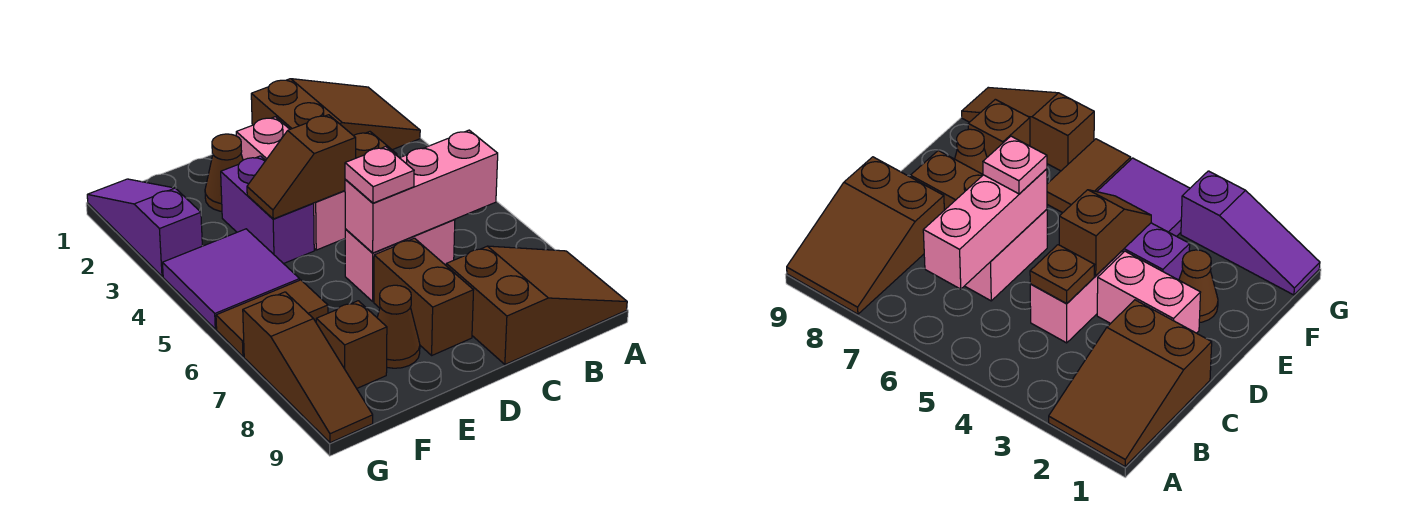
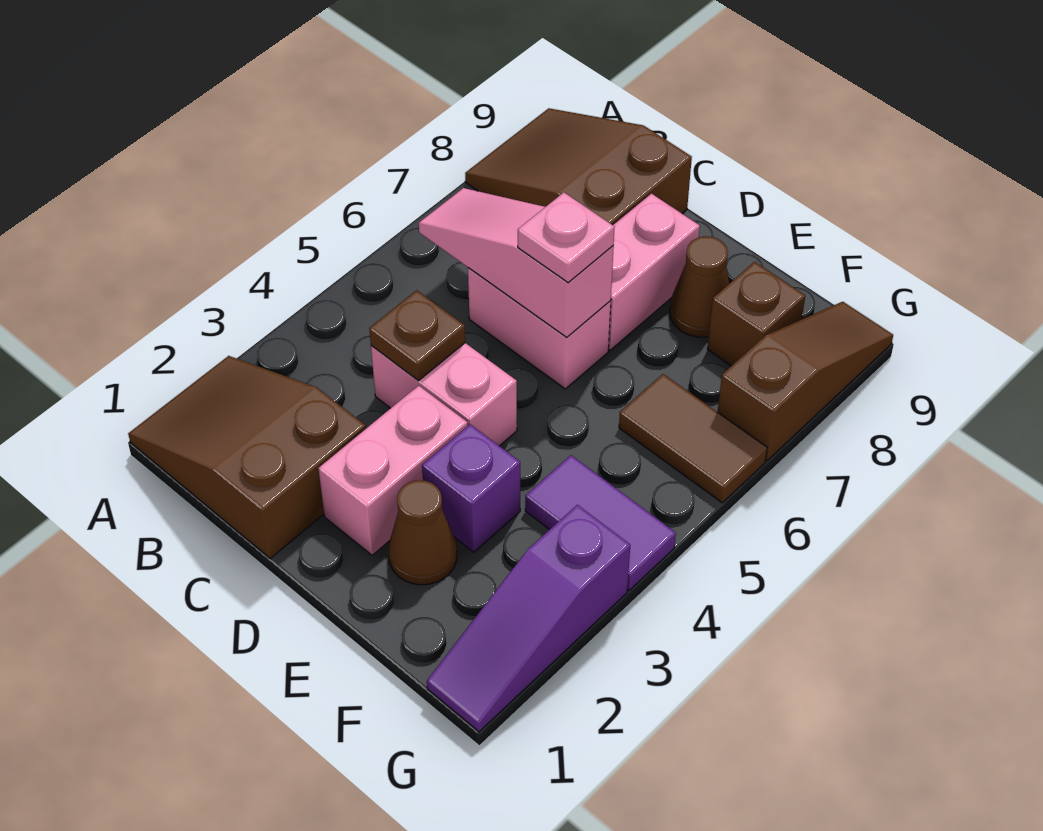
pink brick B6:D6 level 2 -> pink slope B6:D6 level 2 top D
brown slope D4:E4 level 2 top D -> none
brown brick D7:D8 level 1 -> pink brick D7:D8 level 1
purple brick E3:E4 level 1 -> purple brick E3 level 1
purple tile F4:G5 level 1 -> purple tile F4:G4 level 1

